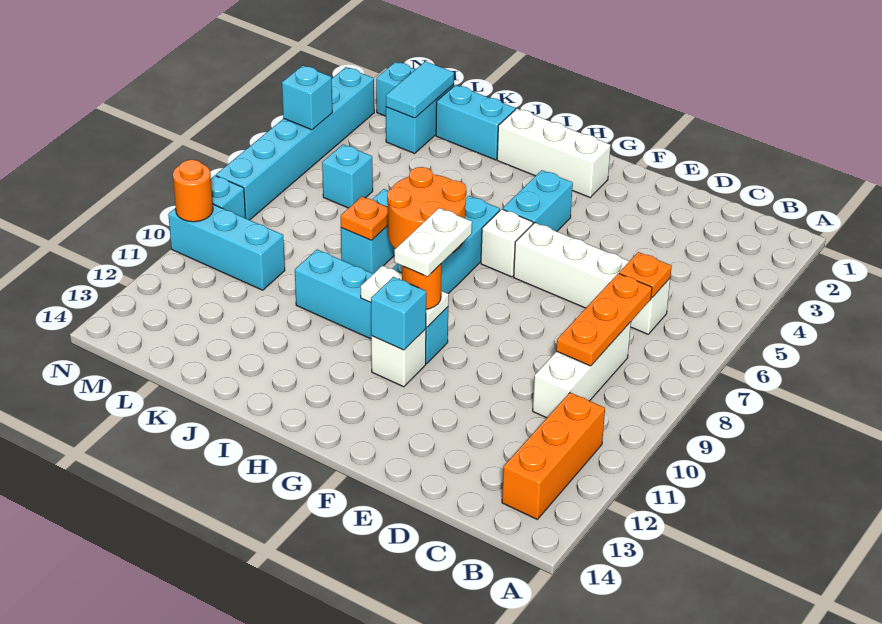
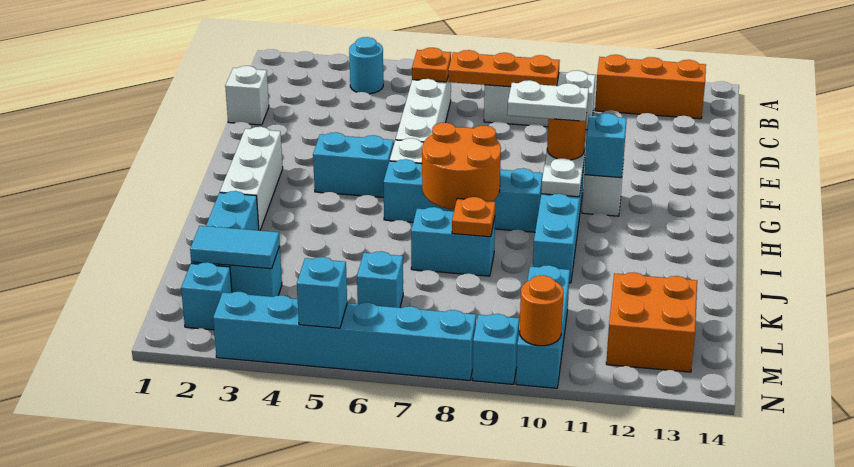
none -> cyan round brick B4 level 1
none -> white brick D1 level 1
none -> orange brick L12:M13 level 1

